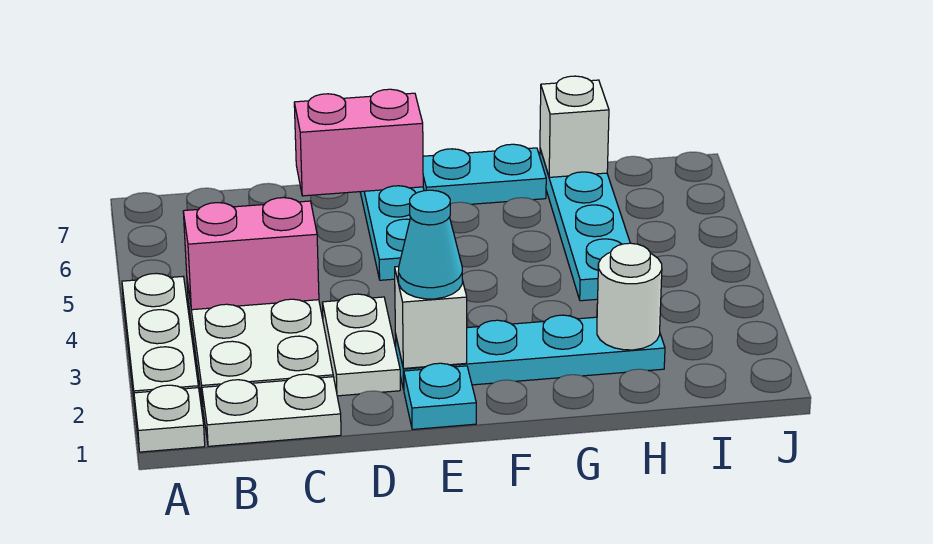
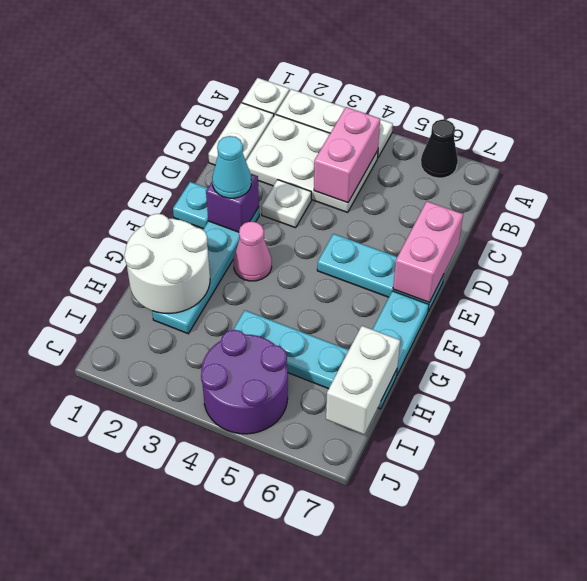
none -> black cone A6 level 1
white plate D2:D3 level 1 -> white plate D3 level 1
white brick E2 level 2 -> purple brick E2 level 2
none -> pink cone F3 level 1
white round brick H2 level 2 -> white round brick G1:H2 level 2
white brick H7 level 2 -> white brick H7:I7 level 2
none -> purple round brick I4:J5 level 1

